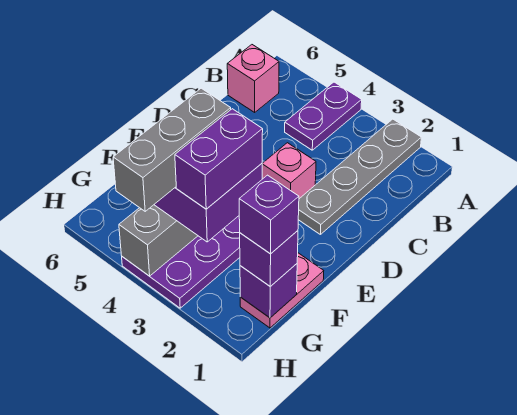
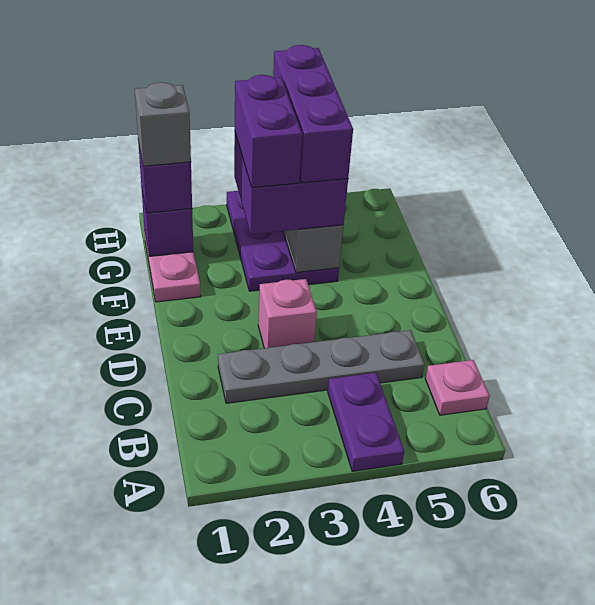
grey plate A2:D2 level 1 -> grey plate C2:C5 level 1
pink brick B6 level 1 -> pink plate B6 level 1
grey brick F4:H4 level 4 -> purple brick F4:H4 level 4
purple brick G1 level 4 -> grey brick G1 level 4

